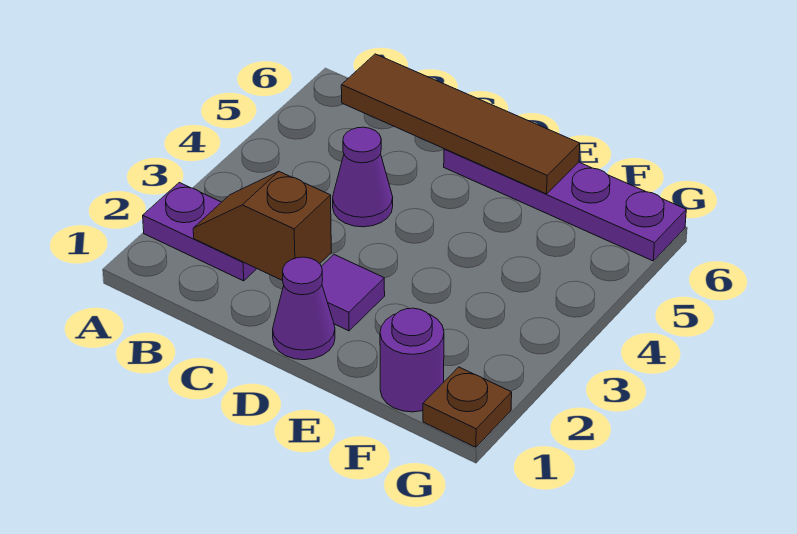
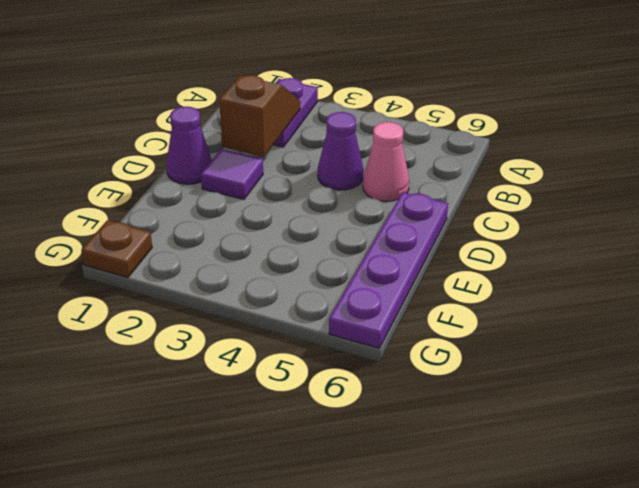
brown tile B6:E6 level 2 -> none
none -> pink cone C5 level 1
purple round brick F1 level 1 -> none

